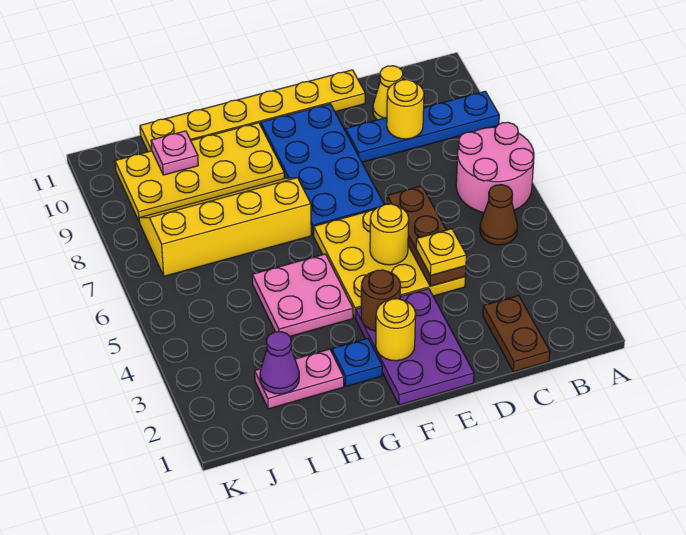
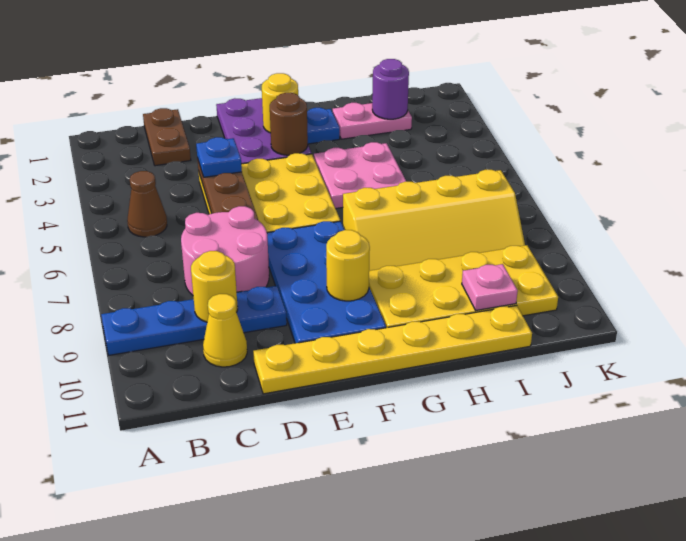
pink round brick A6:B7 level 1 -> pink round brick C7:D8 level 1
yellow plate D4 level 3 -> blue plate D4 level 3
yellow round brick E5 level 2 -> yellow round brick F9 level 2
purple cone I2 level 2 -> purple round brick I2 level 2

